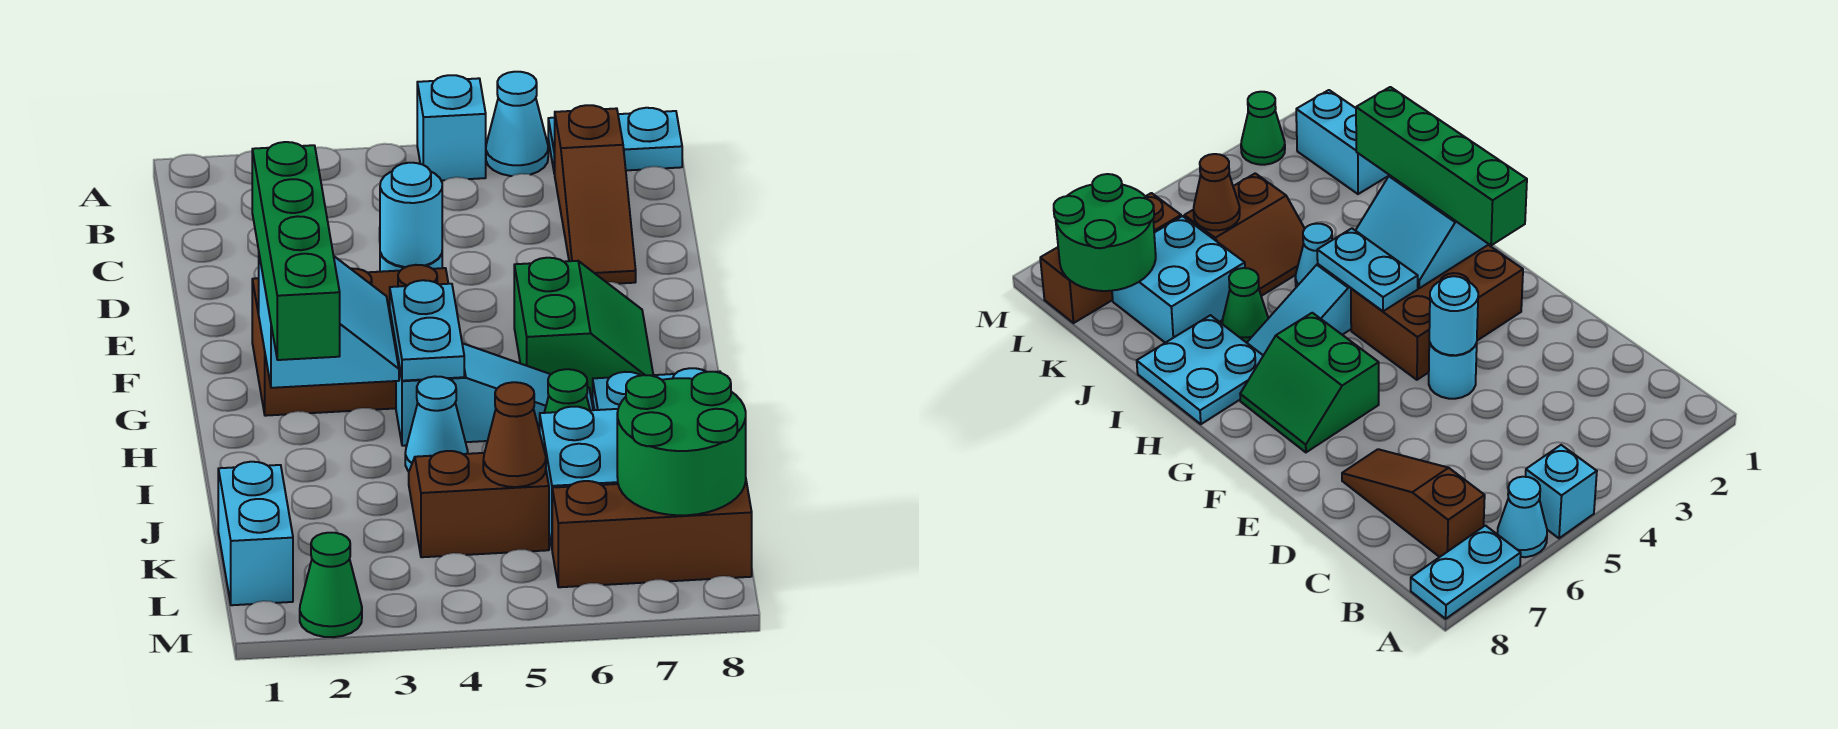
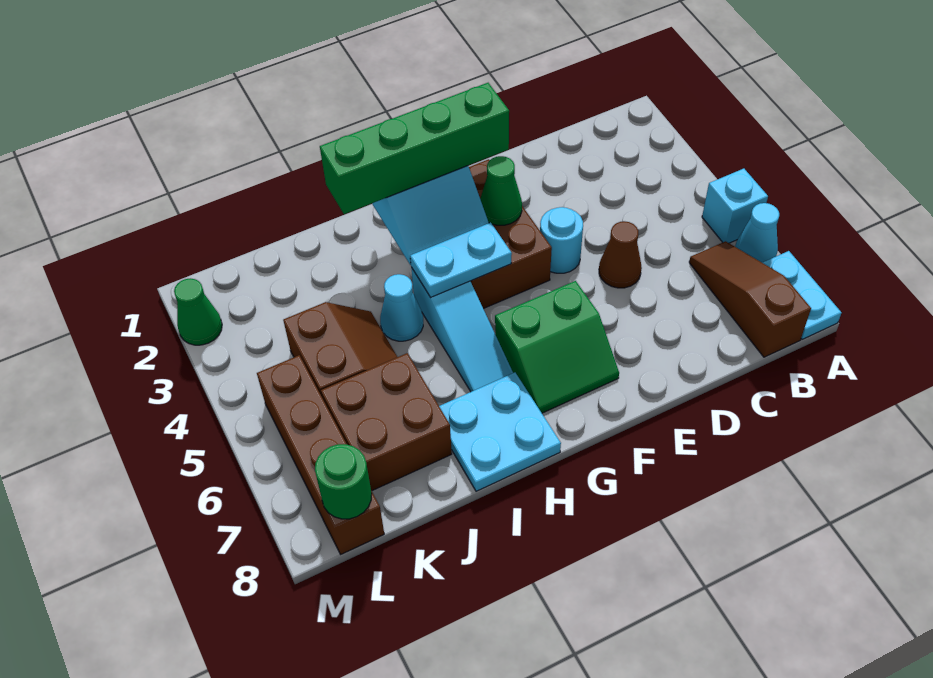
brown slope B7:D7 level 1 top B -> brown slope B6:B8 level 1 top 8
cyan round brick E4 level 2 -> none
green cone I6 level 1 -> green cone F3 level 2
cyan brick J6:K7 level 1 -> brown brick J6:K7 level 1
cyan brick K1:L1 level 1 -> none
brown cone K5 level 2 -> brown cone D5 level 1
green round brick K7:L8 level 2 -> green round brick L8 level 2
brown brick L6:L8 level 1 -> brown brick L5:L8 level 1

